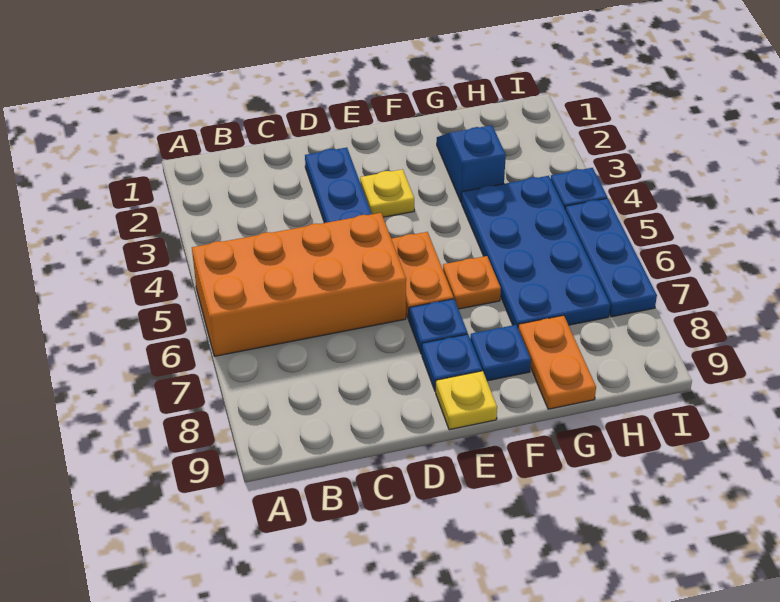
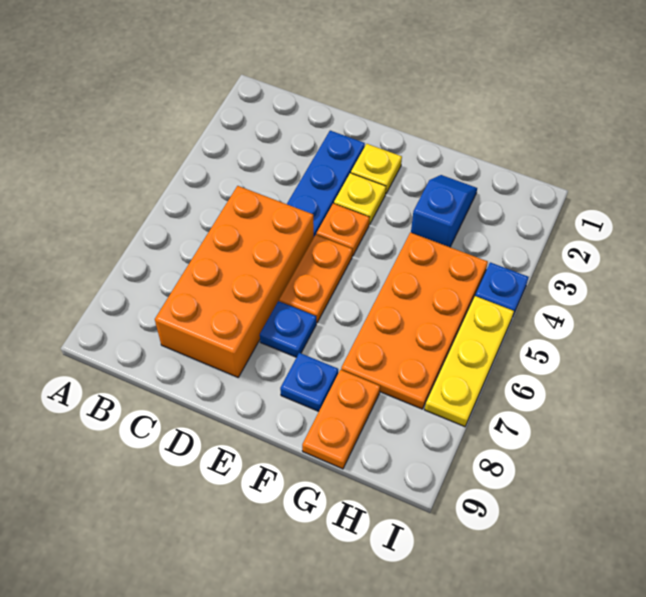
orange brick A5:D6 level 1 -> orange brick C5:D8 level 1
blue plate E8 level 1 -> none
yellow plate E9 level 1 -> yellow plate E2 level 1
orange plate F6 level 1 -> orange plate E4 level 1
blue plate G4:H7 level 1 -> orange plate G4:H7 level 1
blue plate I5:I7 level 1 -> yellow plate I5:I7 level 1

